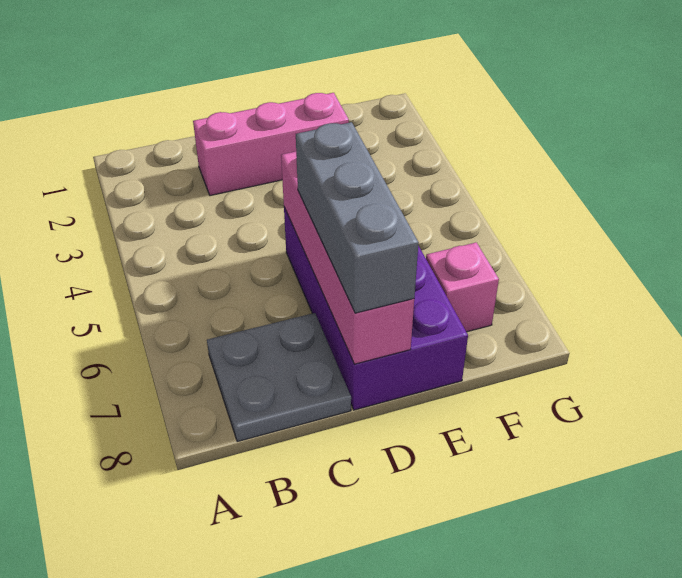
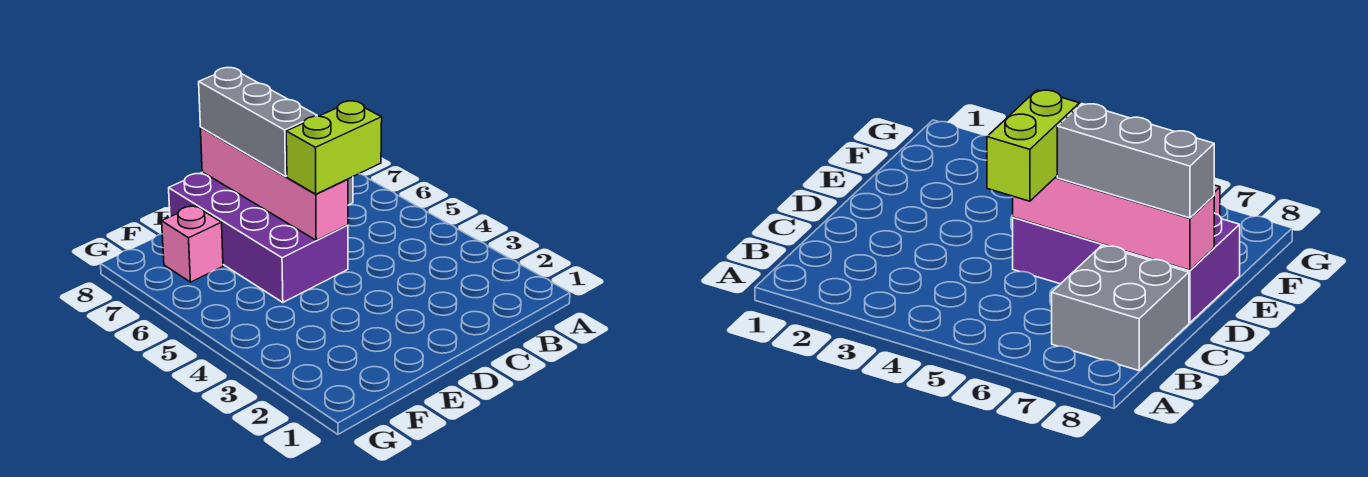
grey plate B7:C8 level 1 -> grey brick B7:C8 level 1
pink brick C2:E2 level 1 -> none
none -> lime brick C5:D5 level 3

